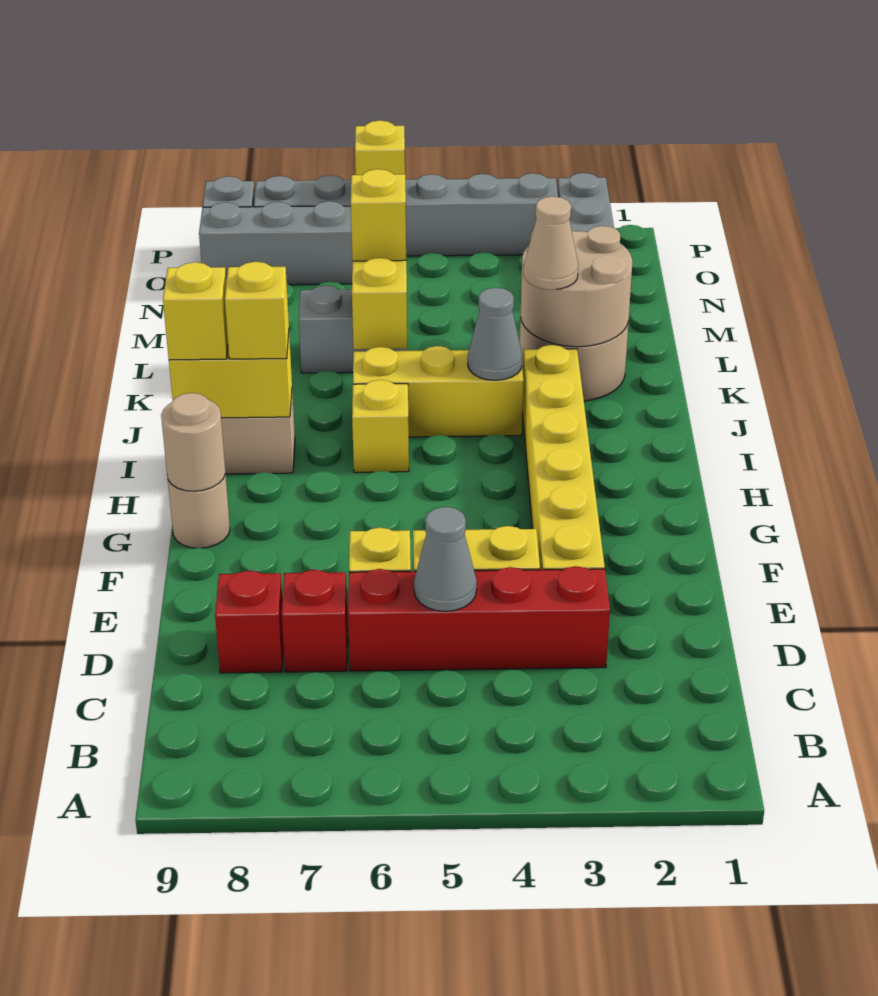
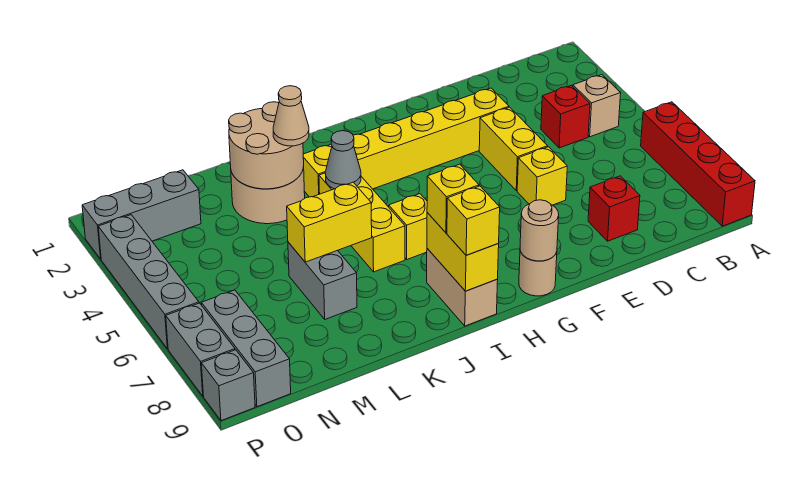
none -> tan brick B4 level 1
red brick D3:D6 level 1 -> red brick A6:A9 level 1
grey cone D5 level 2 -> none
red brick D7 level 1 -> red brick C4 level 1
yellow brick L6 level 3 -> none
yellow brick P6 level 2 -> none

